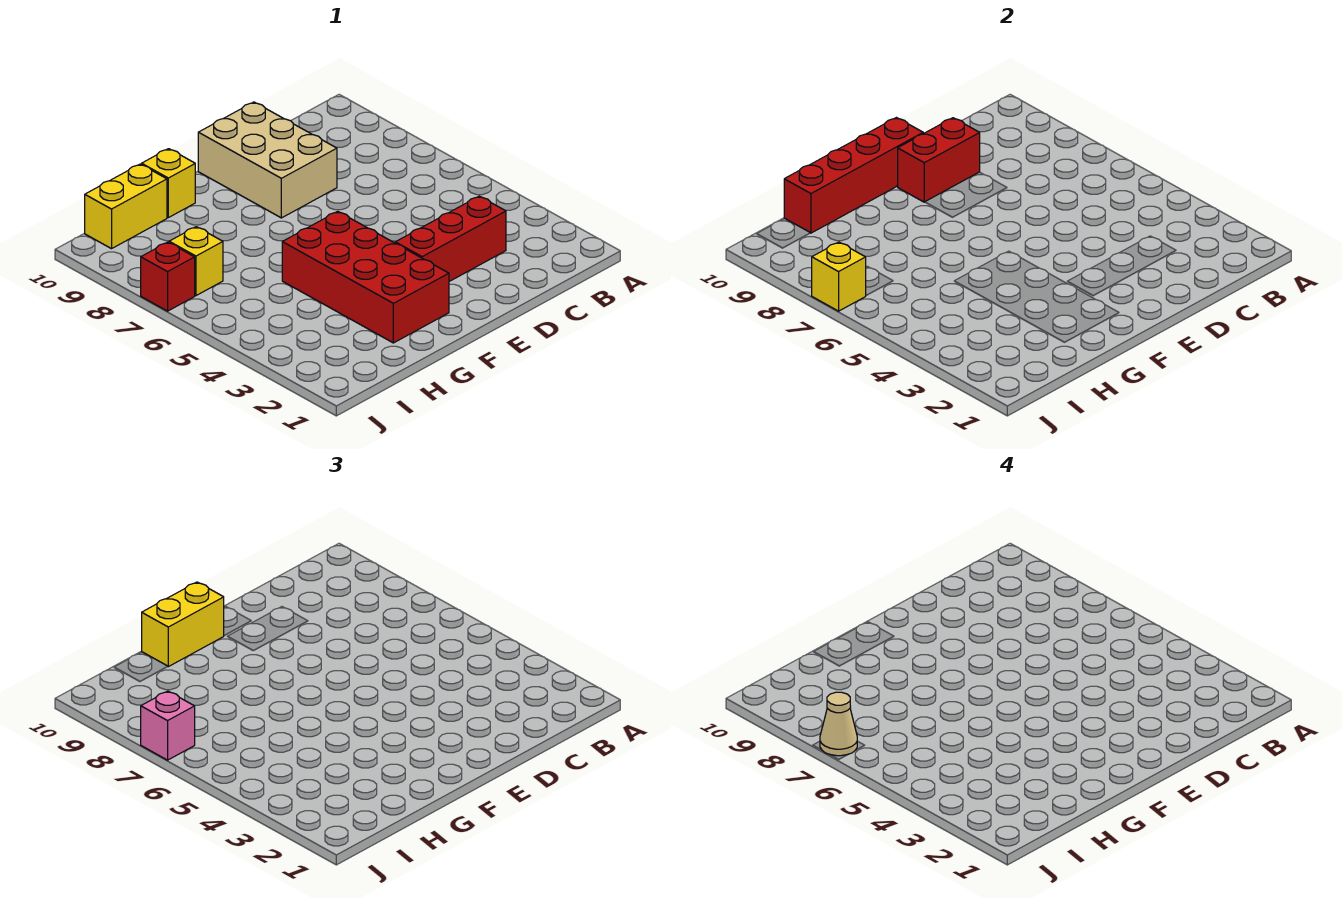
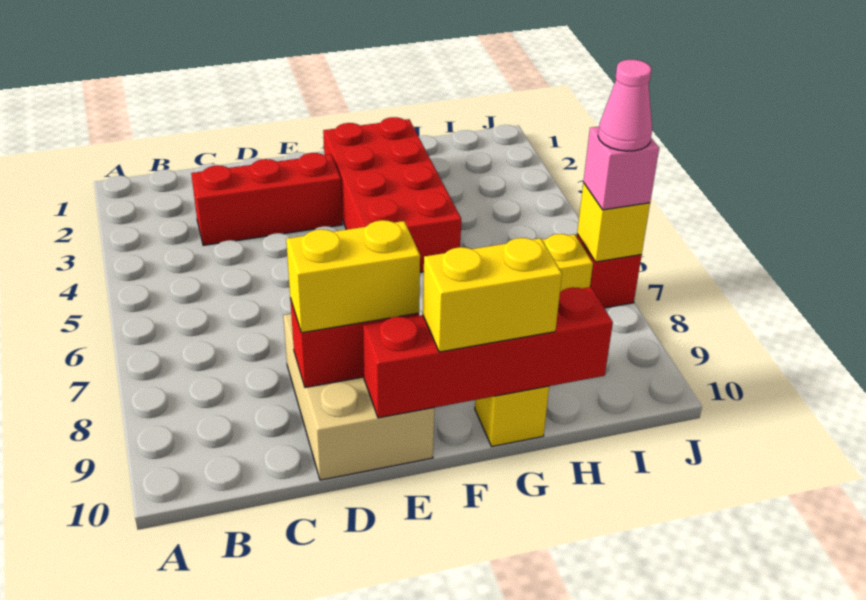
yellow brick H10:I10 level 1 -> yellow brick D9:E9 level 3
tan cone J7 level 4 -> pink cone J7 level 4

